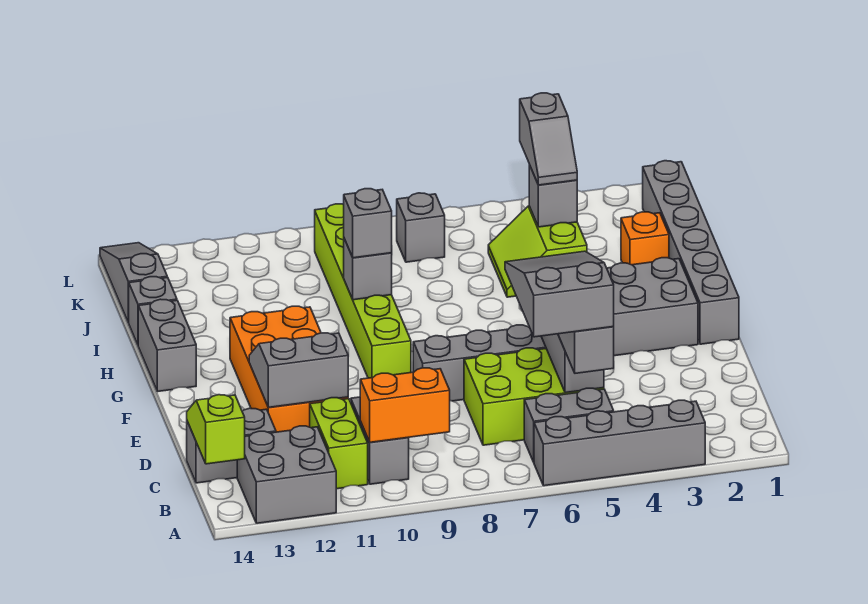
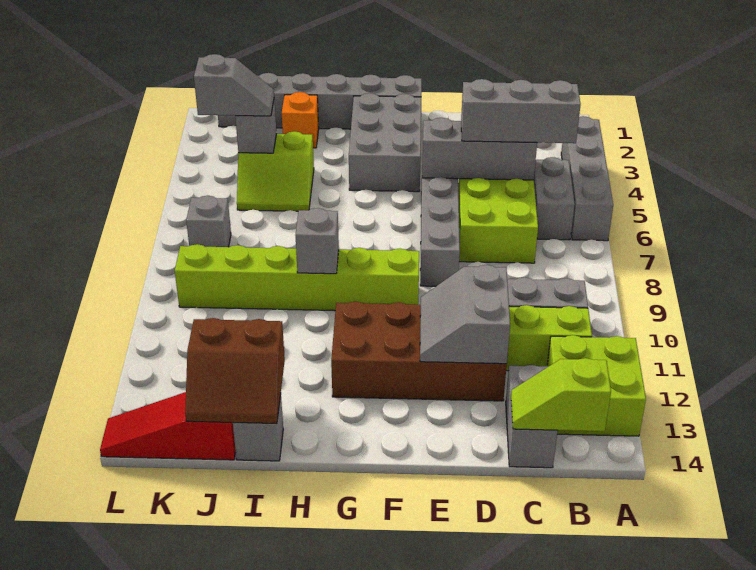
grey brick A12:B13 level 1 -> lime brick A12:B13 level 1
grey slope B5:D6 level 4 top B -> none
orange brick B9:B10 level 2 -> none
orange brick D11:G12 level 1 -> brown brick D11:G12 level 1
grey brick G14:H14 level 1 -> none
grey brick H9 level 3 -> none
none -> brown slope I13:J14 level 2 top 13
grey slope J14:L14 level 1 top J -> red slope J14:L14 level 1 top J

